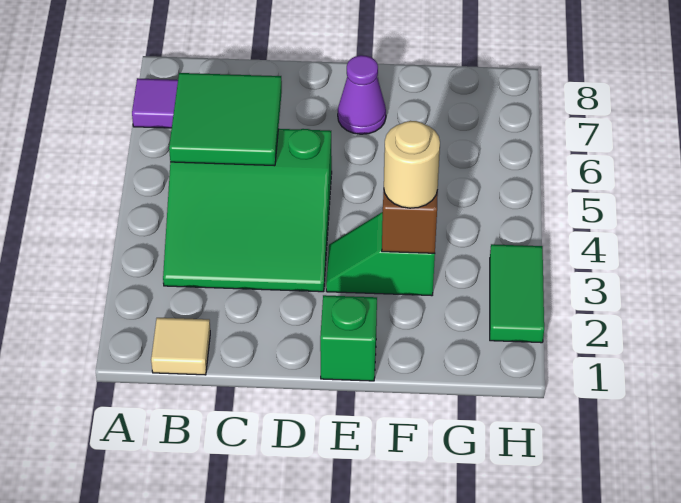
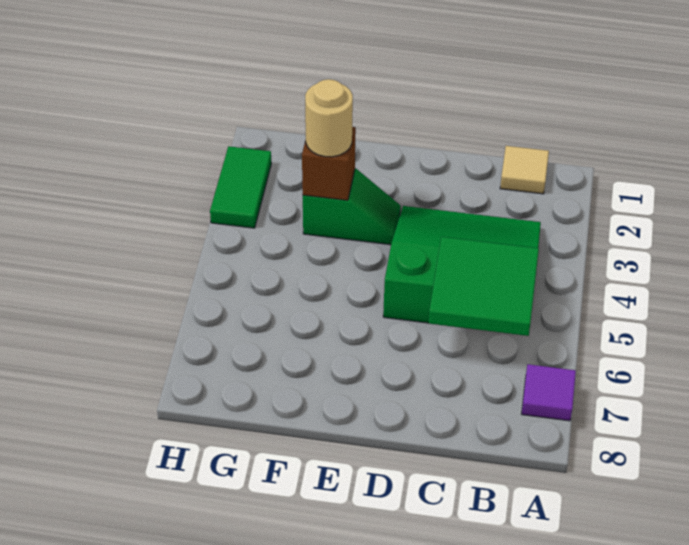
green brick E1 level 1 -> none
purple cone E7 level 1 -> none

